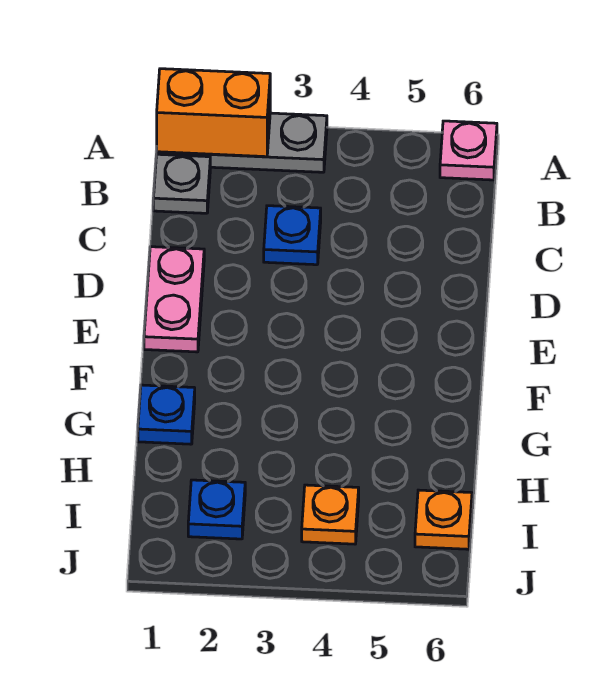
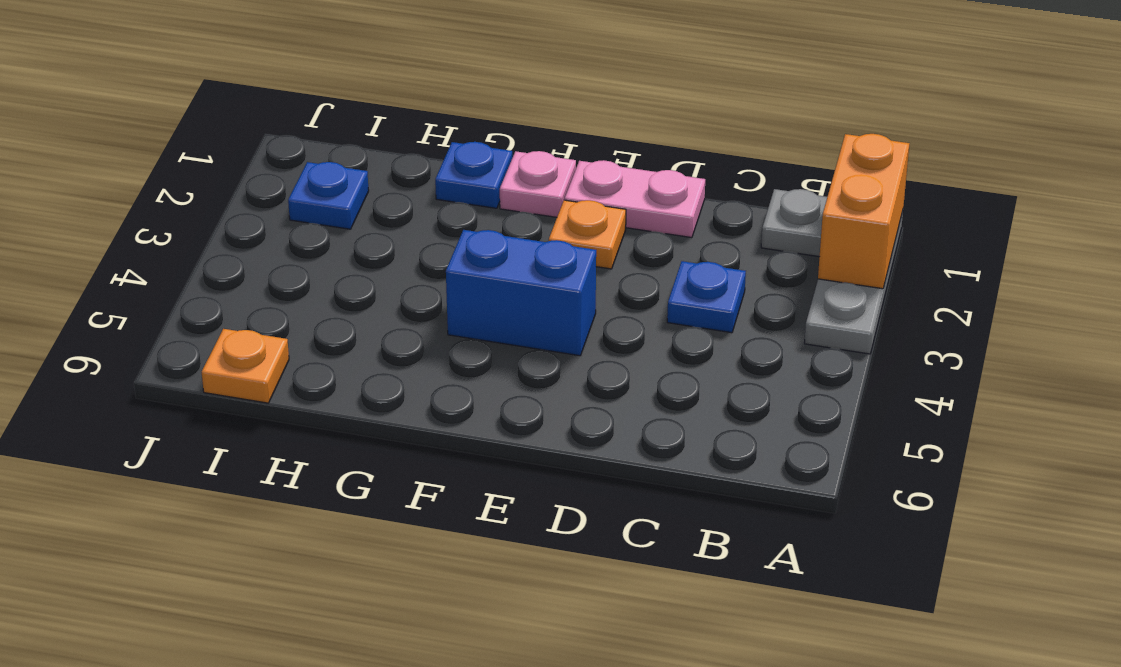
pink plate A6 level 1 -> pink plate F1 level 1
none -> blue brick E4:F4 level 1
orange plate I4 level 1 -> orange plate E2 level 1

